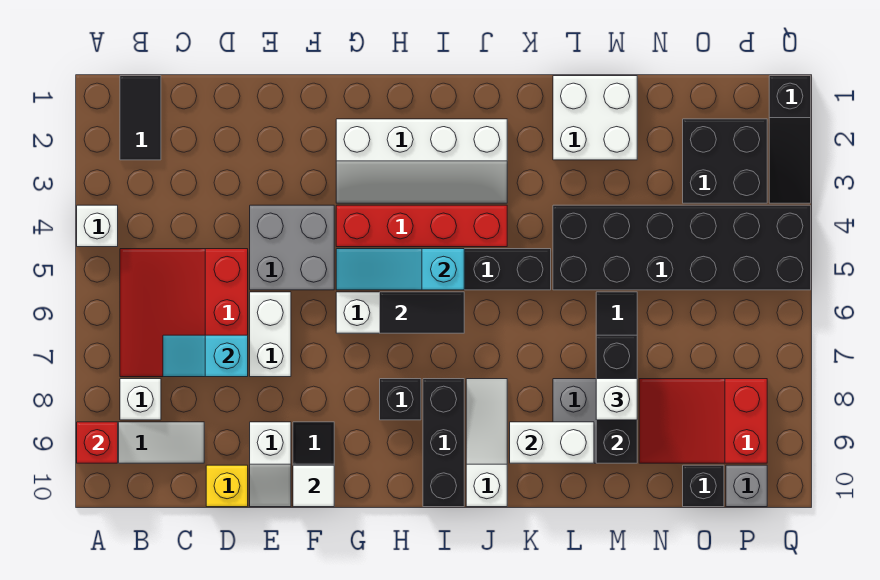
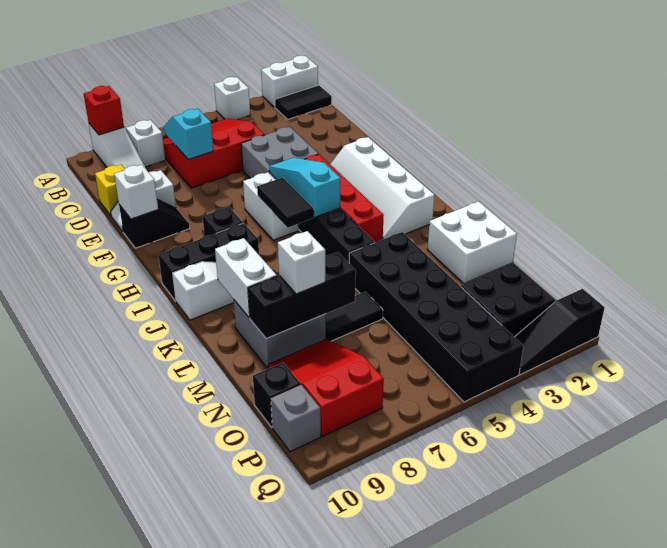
white brick E6:E7 level 1 -> white brick A1:A2 level 1
white tile F10 level 2 -> white brick F10 level 2

